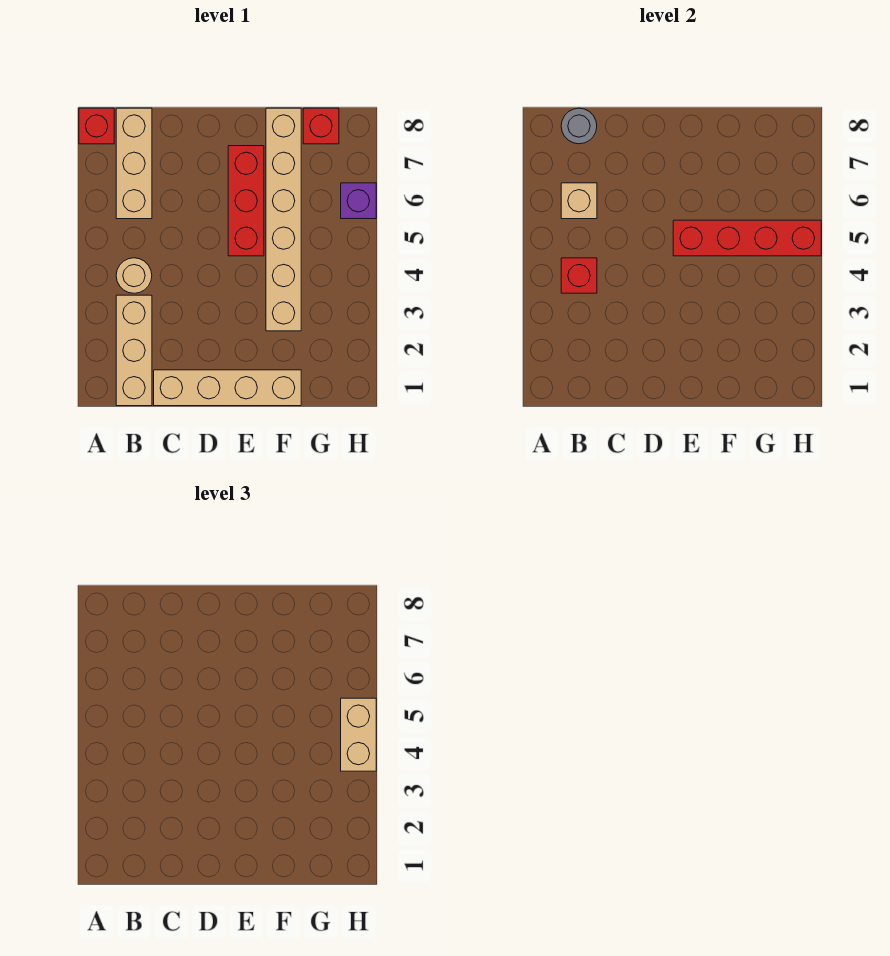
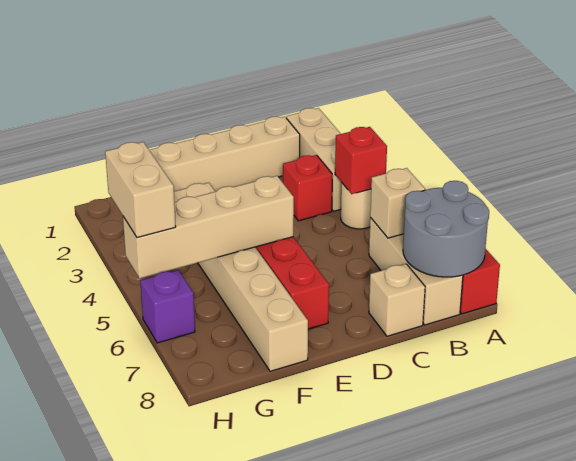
grey round brick B8 level 2 -> grey round brick A7:B8 level 2
none -> tan brick C8 level 1
red brick E5:H5 level 2 -> tan brick E5:H5 level 2
red brick G8 level 1 -> red brick C3 level 1

